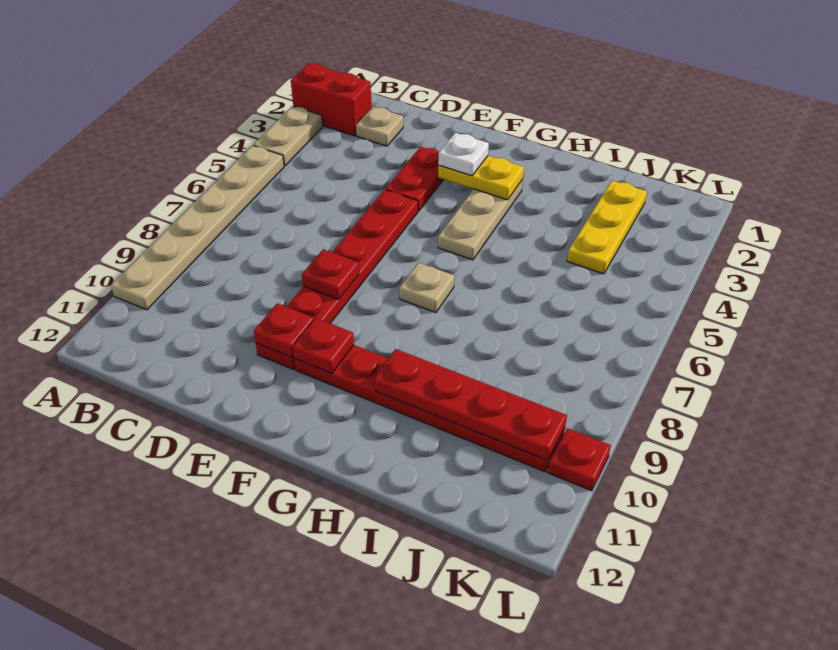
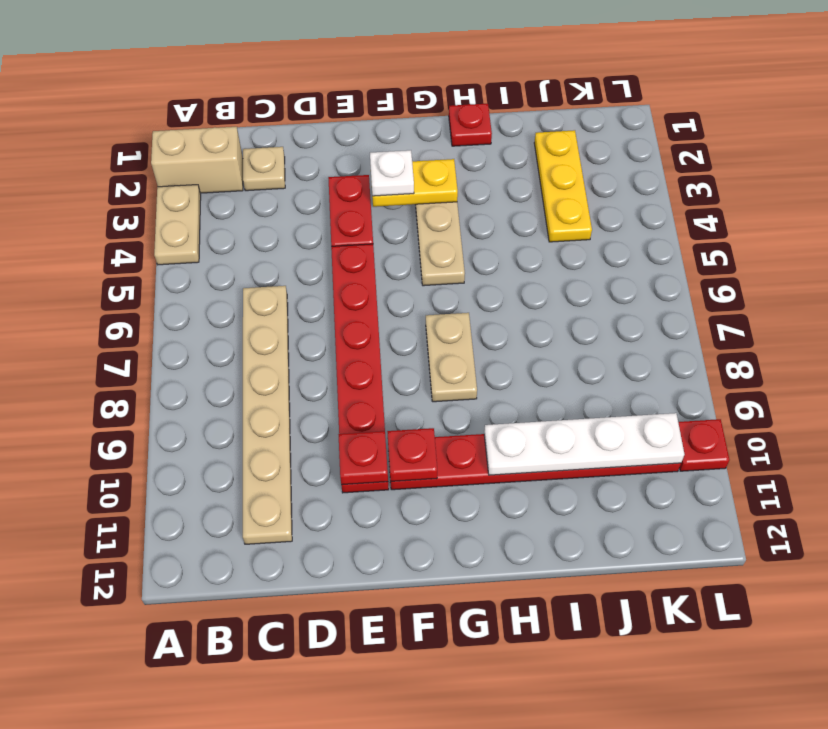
red brick A2:B2 level 1 -> tan brick A2:B2 level 1
tan plate A5:A10 level 1 -> tan plate C6:C11 level 1
red plate E8 level 2 -> red plate H1 level 1
tan plate G7 level 1 -> tan plate G7:G8 level 1
red plate H10:K10 level 2 -> white plate H10:K10 level 2

